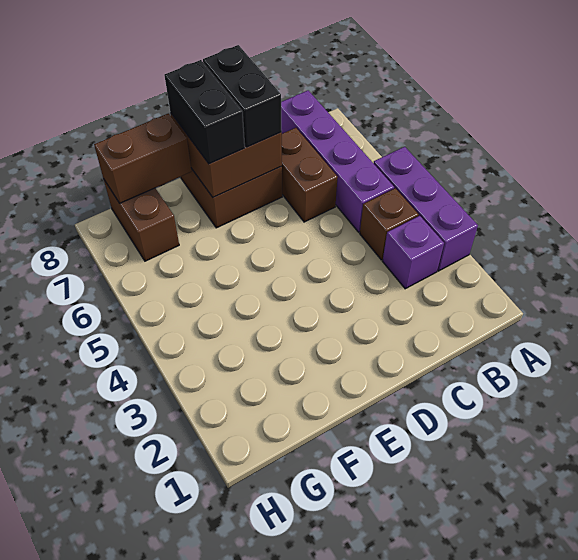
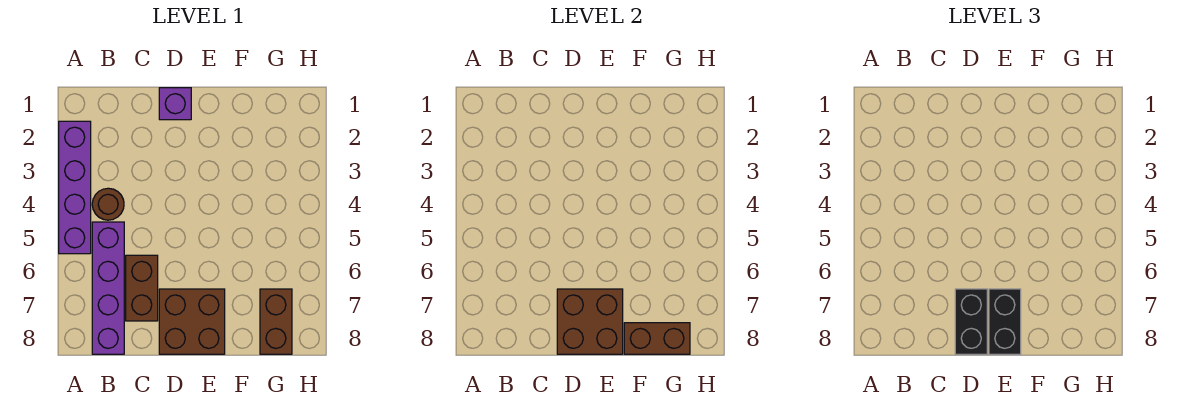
purple brick A3:A5 level 1 -> purple brick A2:A5 level 1
purple brick B3 level 1 -> purple brick D1 level 1
brown brick B4 level 1 -> brown round brick B4 level 1

